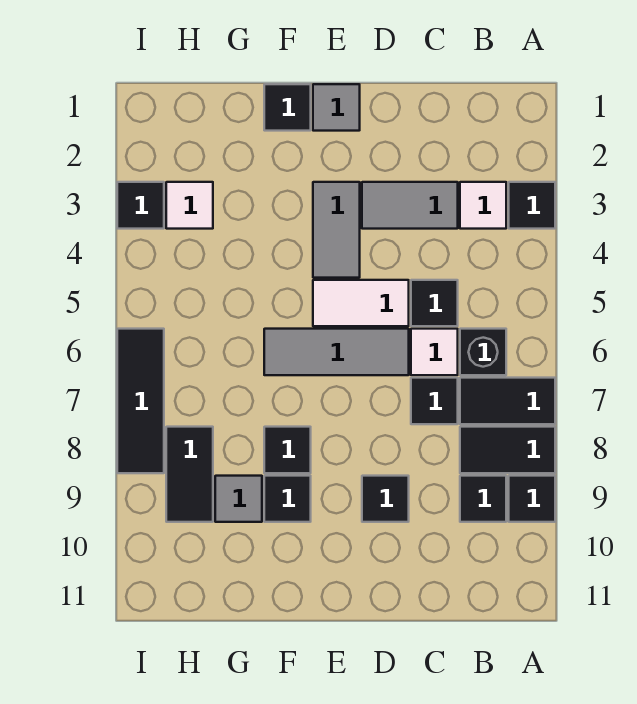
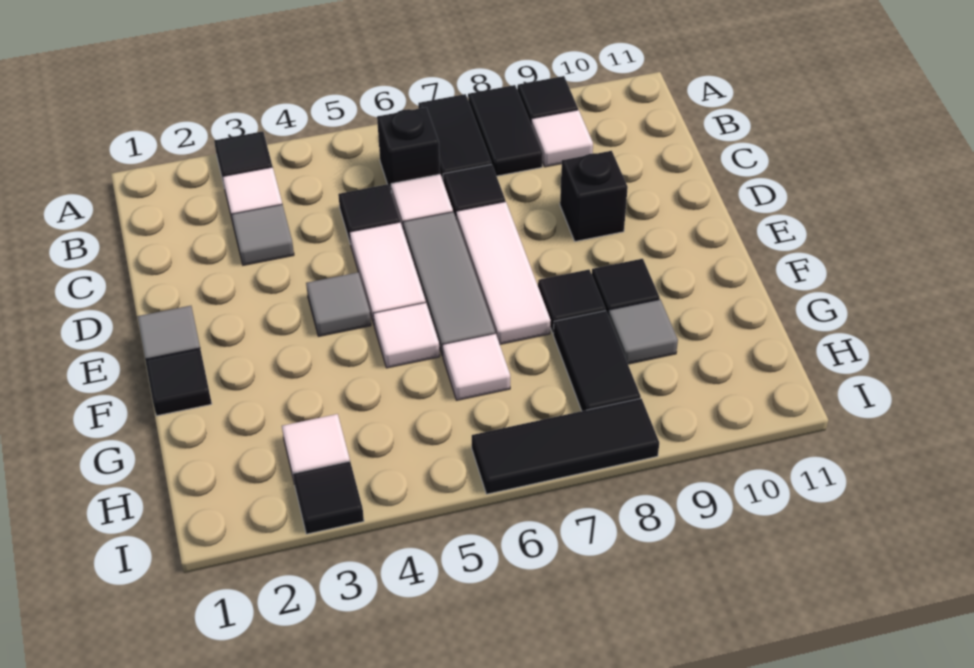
black tile B9 level 1 -> white tile B9 level 1
grey tile C3:D3 level 1 -> grey tile C3 level 1
none -> white tile D7:F7 level 1
black tile D9 level 1 -> black brick D9 level 1
grey tile E3:E4 level 1 -> grey tile E4 level 1
none -> white tile F5 level 1
none -> white tile G6 level 1
black tile H8:H9 level 1 -> black tile G8:H8 level 1

